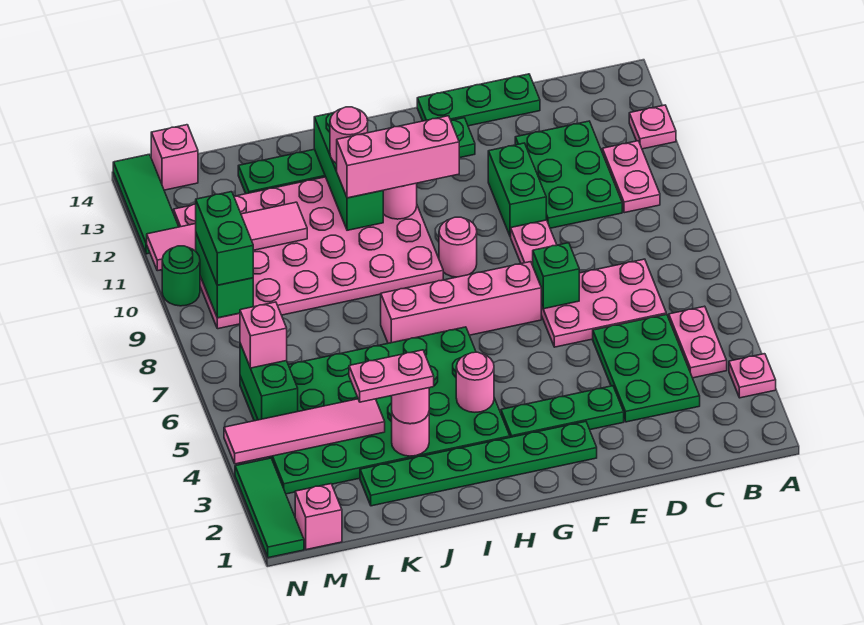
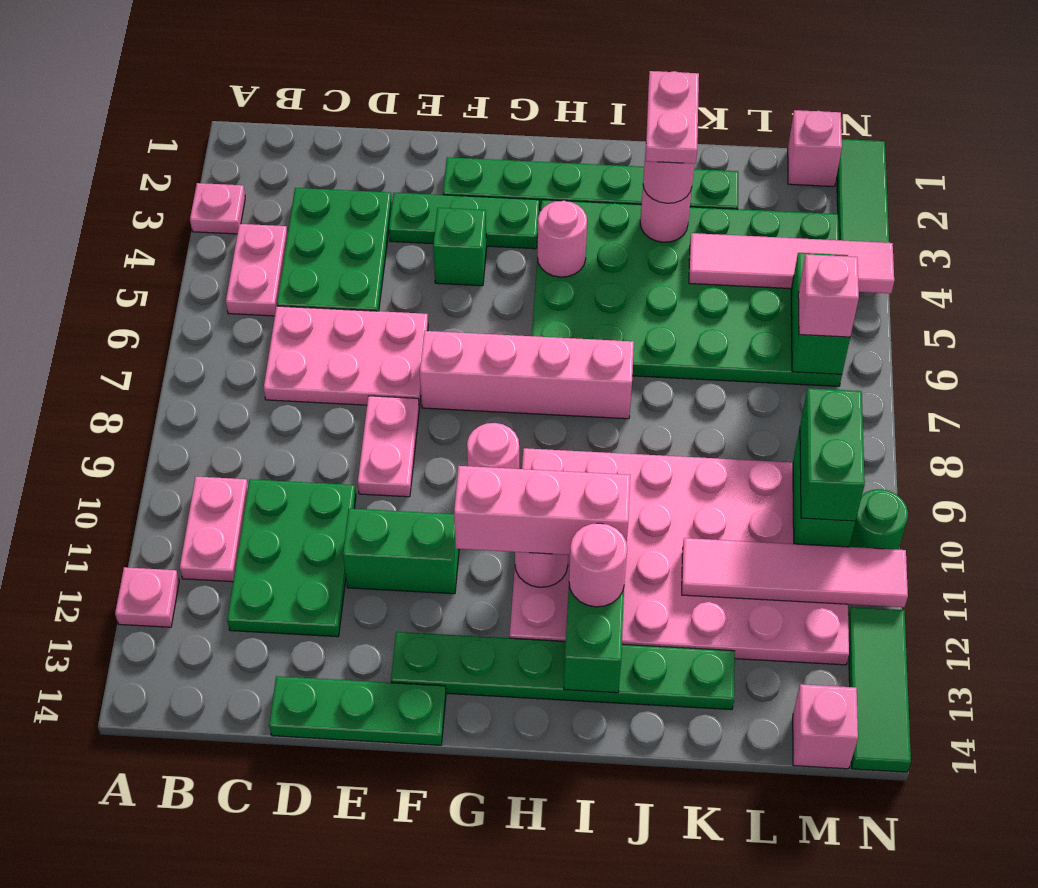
green brick E7 level 2 -> green brick F4 level 1
green brick E10:E11 level 1 -> green brick E11:F11 level 1
pink plate J3:K3 level 4 -> pink plate J2:J3 level 4

